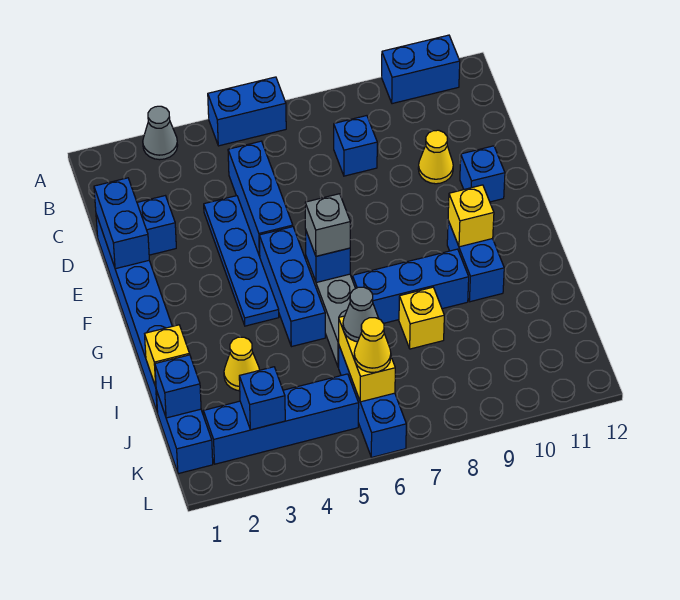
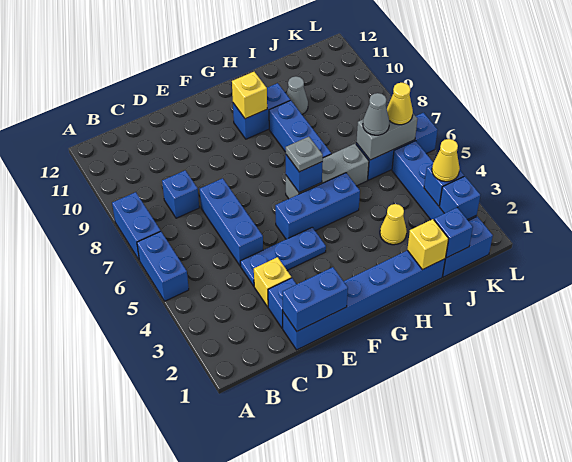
grey cone A3 level 1 -> grey cone I10 level 1
blue brick A10:A11 level 1 -> blue brick A7:A8 level 1
blue brick C5:E5 level 1 -> blue brick D5:D7 level 1
blue plate D4:G4 level 1 -> blue plate D4:F4 level 1
yellow cone D10 level 1 -> yellow cone K3 level 3
blue brick E11 level 1 -> blue brick K2 level 2
grey brick G6 level 3 -> grey plate G6 level 3
yellow brick I8 level 1 -> yellow brick D3 level 1
yellow brick J6:K6 level 2 -> grey brick J6:K6 level 2

